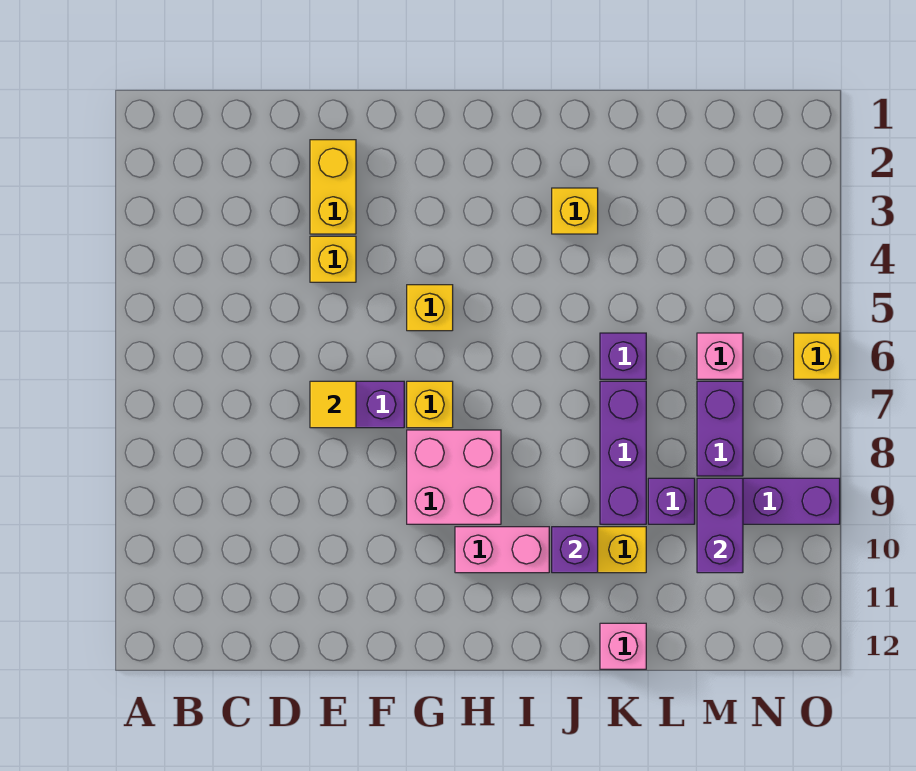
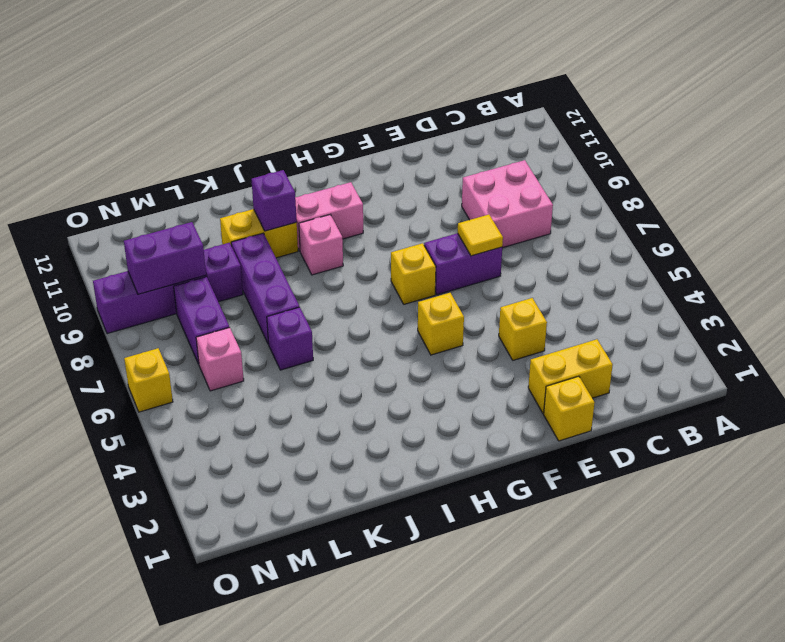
yellow brick E2:E3 level 1 -> yellow brick D2:E2 level 1
pink brick G8:H9 level 1 -> pink brick C8:D9 level 1
yellow brick J3 level 1 -> yellow brick E1 level 1
pink brick K12 level 1 -> pink brick I9 level 1
purple brick M9:M10 level 2 -> purple brick M9:N9 level 2

